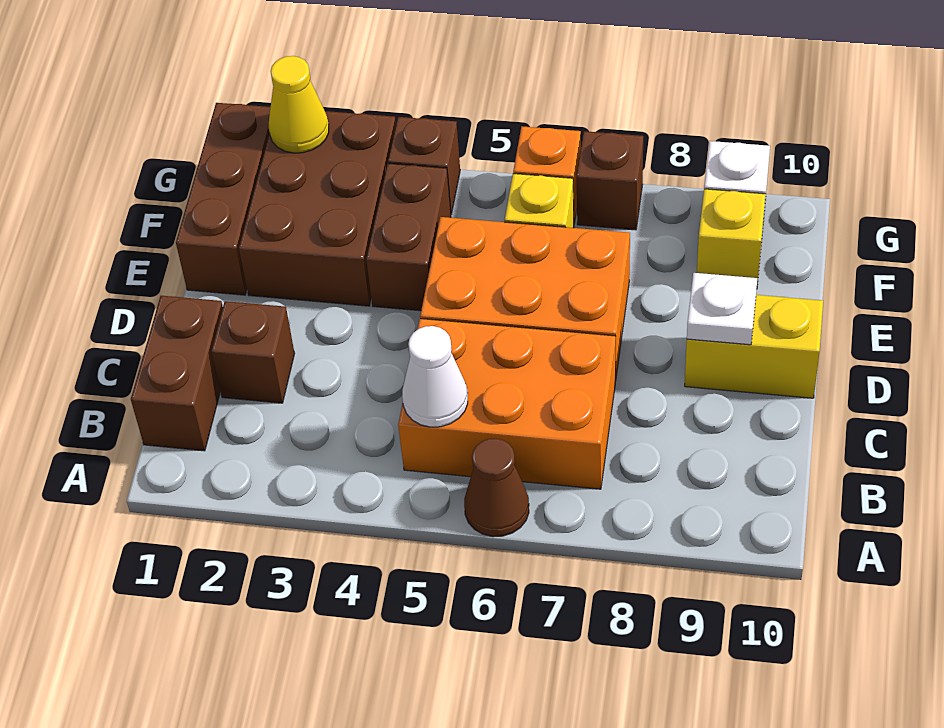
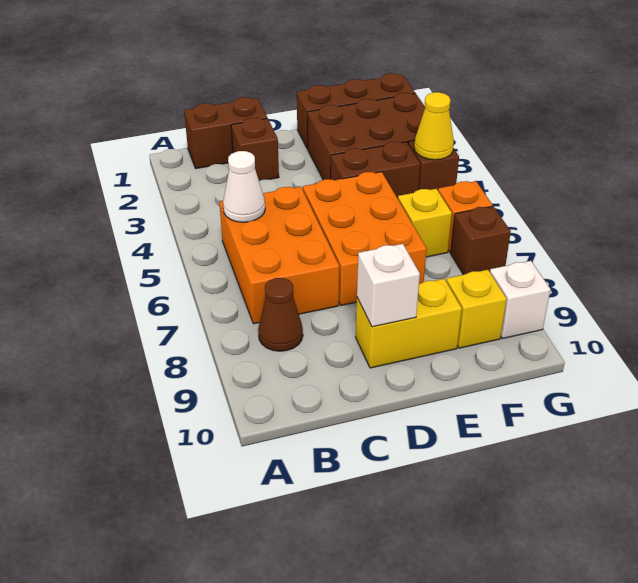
brown cone A6 level 1 -> brown cone B8 level 1
yellow brick D9:D10 level 1 -> yellow brick D9:E9 level 1
white plate D9 level 2 -> white brick D9 level 2
yellow cone G2 level 2 -> yellow cone G4 level 2

